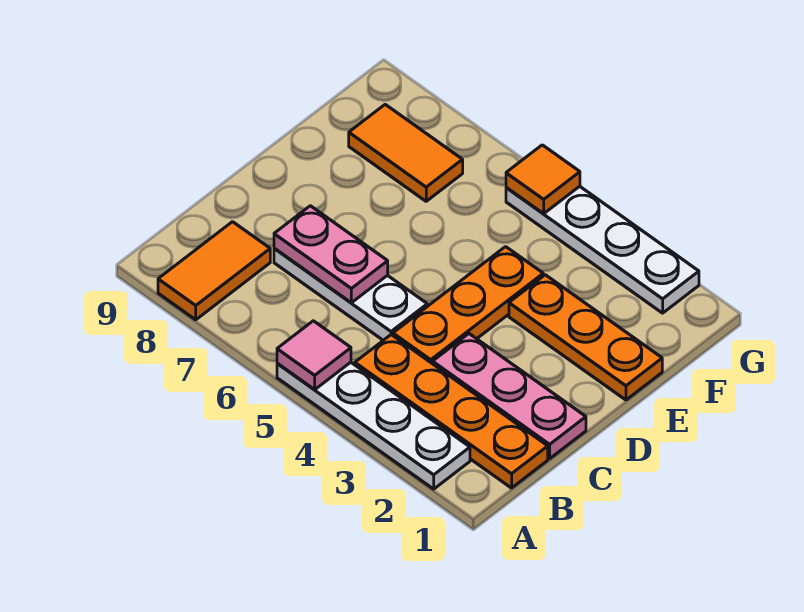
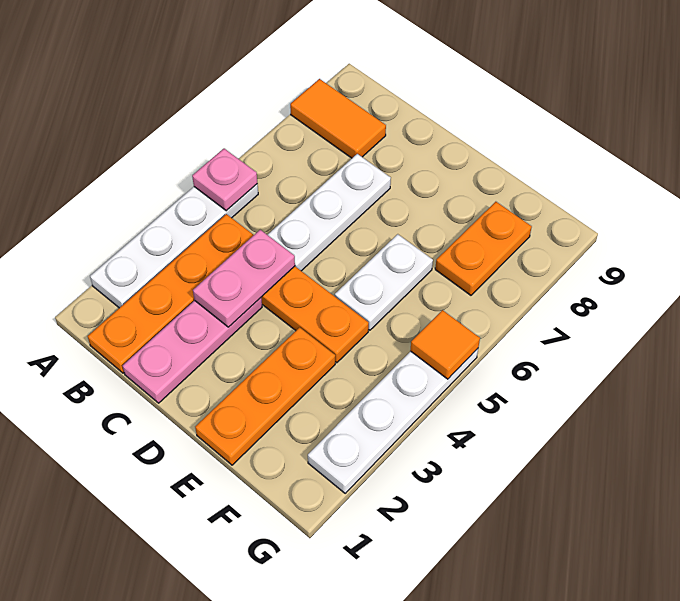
pink tile A5 level 2 -> pink plate A5 level 2
pink plate C6:C7 level 2 -> pink plate C3:C4 level 2
none -> white plate E5:E6 level 1
orange tile F7:F8 level 1 -> orange plate F7:F8 level 1

